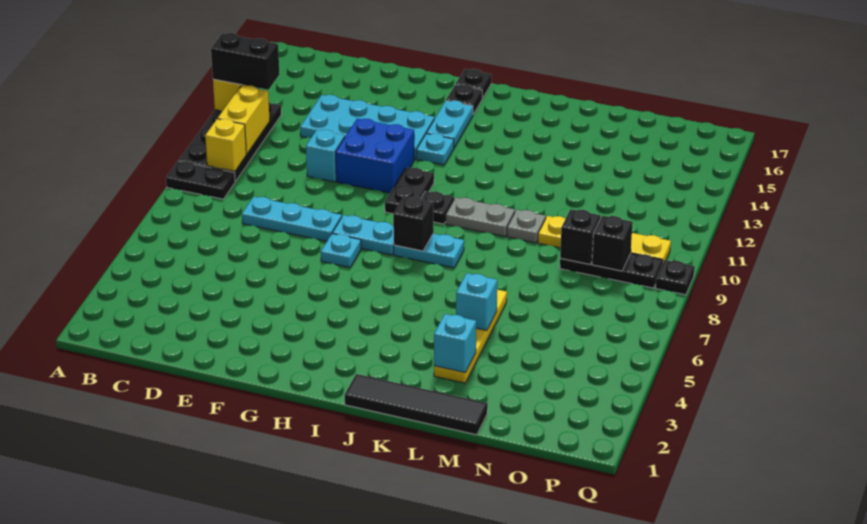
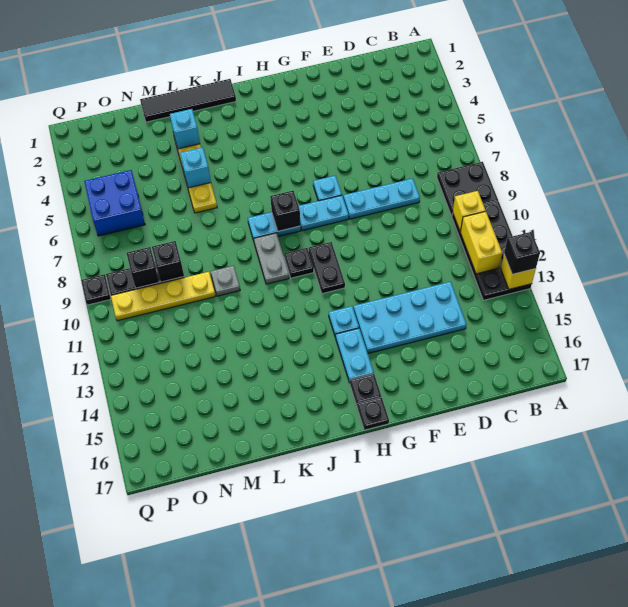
black plate A9:B9 level 1 -> black plate A8:B9 level 1
black brick A13:B13 level 3 -> black brick A13 level 3
cyan brick E11 level 1 -> none
blue brick F11:G12 level 1 -> blue brick O5:P6 level 1
grey plate J10:K10 level 1 -> grey plate J9:J10 level 1

